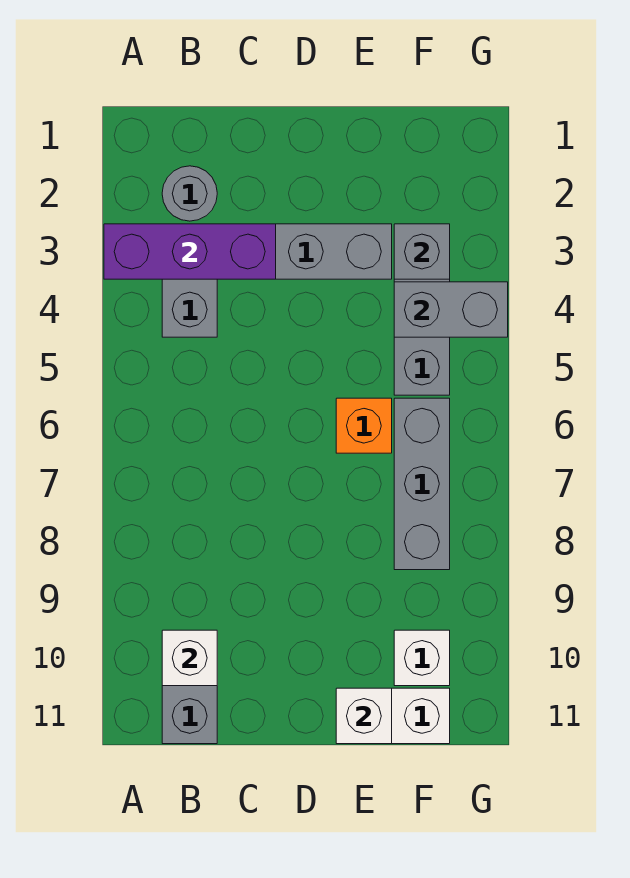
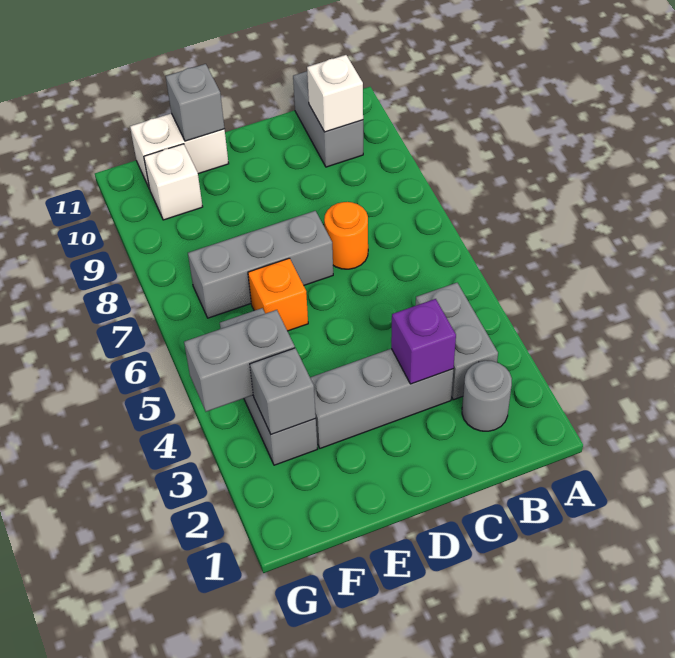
purple brick A3:C3 level 2 -> purple brick C3 level 2
none -> orange round brick C7 level 1
white brick E11 level 2 -> grey brick E11 level 2
grey brick F6:F8 level 1 -> grey brick D7:F7 level 1

